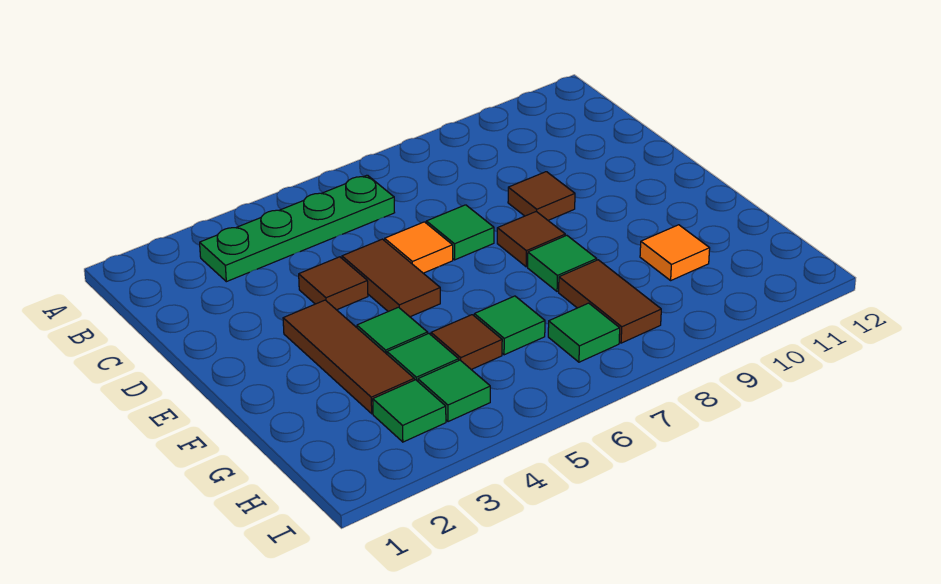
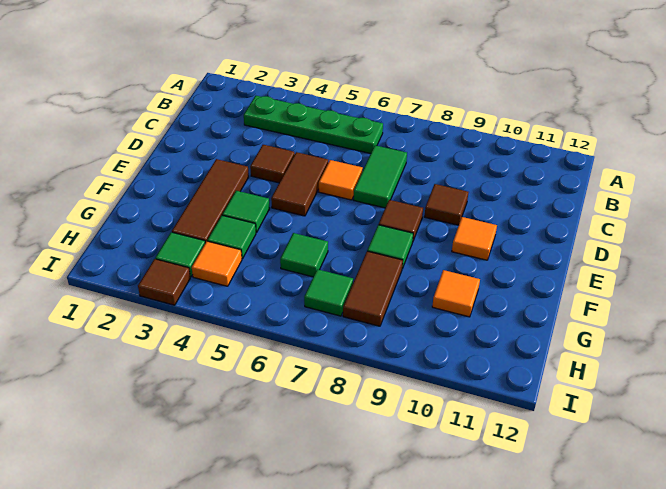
green tile D7 level 1 -> green tile C7:D7 level 1
none -> orange tile E10 level 1
brown tile G5 level 1 -> brown tile I3 level 1
green tile H4 level 1 -> orange tile H4 level 1

